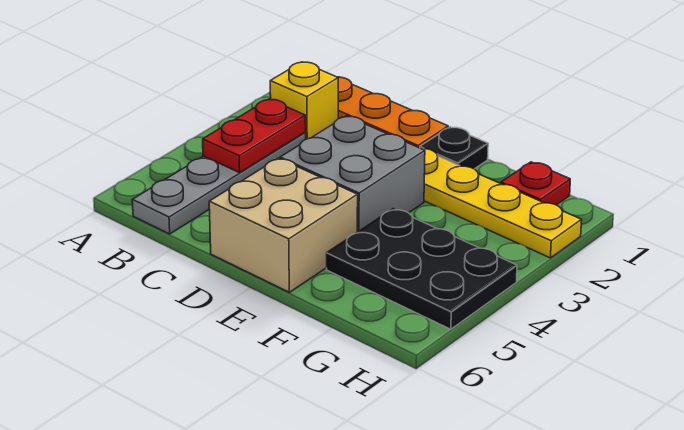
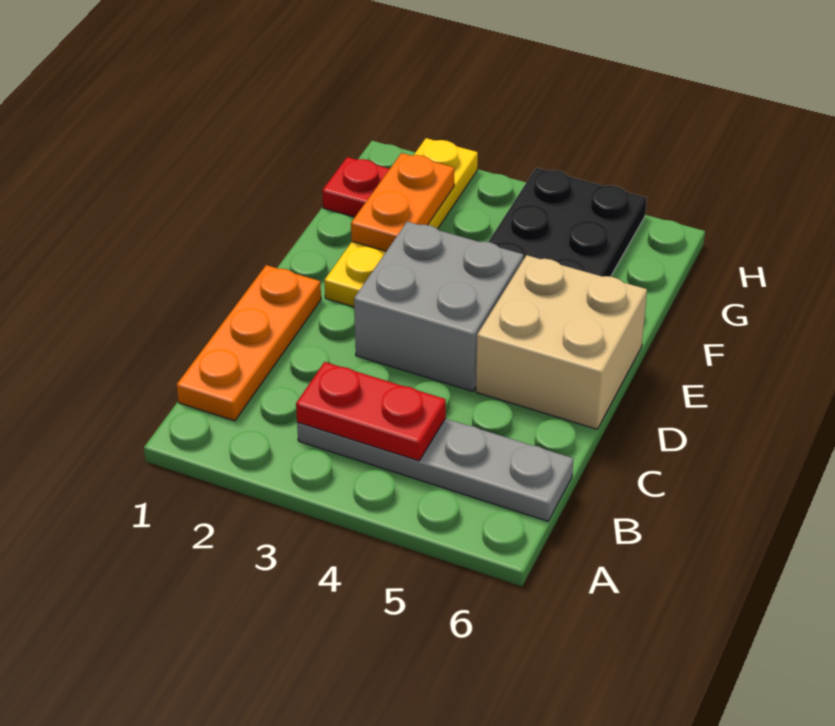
yellow brick B2 level 1 -> none
black plate E1 level 1 -> none
none -> orange plate F2:G2 level 2

